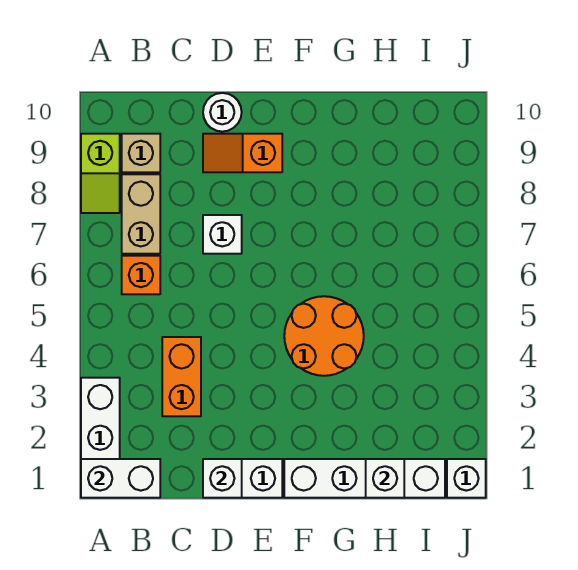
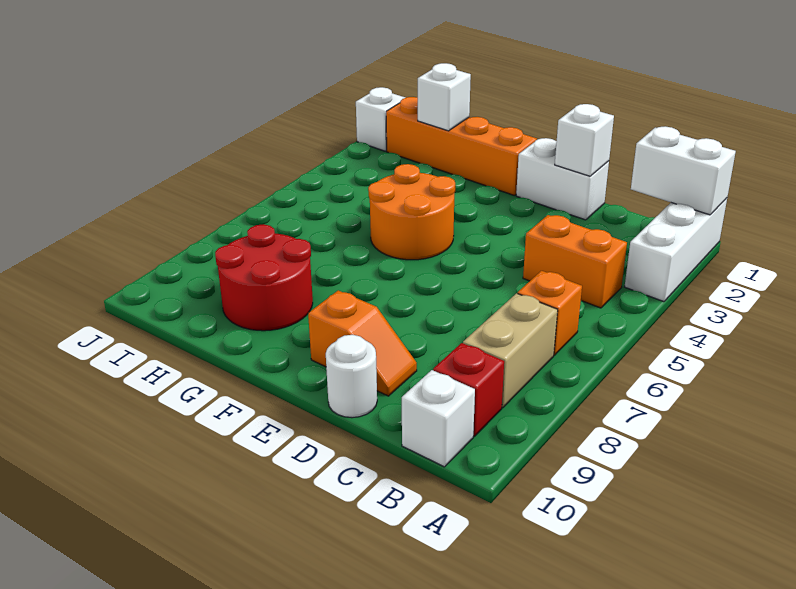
lime slope A8:A9 level 1 top 9 -> none
tan brick B9 level 1 -> red brick B9 level 1
orange brick C3:C4 level 1 -> orange brick B4:C4 level 1
white brick D7 level 1 -> white brick B10 level 1
white brick F1:I1 level 1 -> orange brick F1:I1 level 1
none -> red round brick G8:H9 level 1

